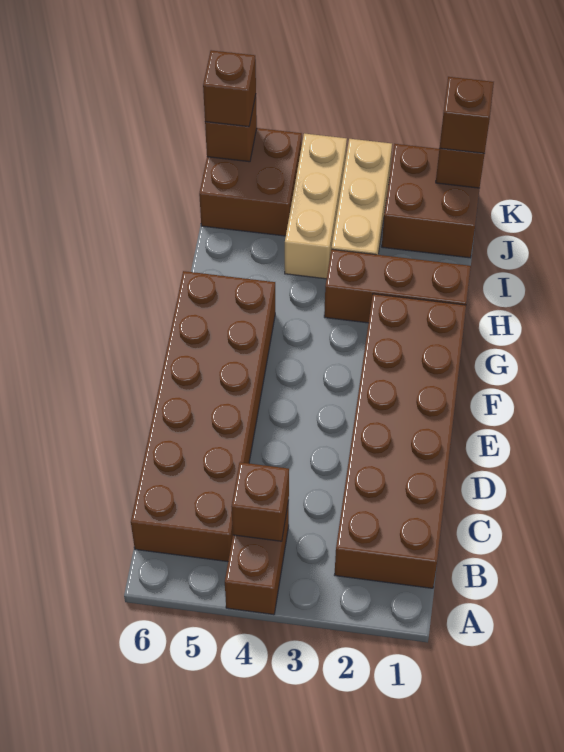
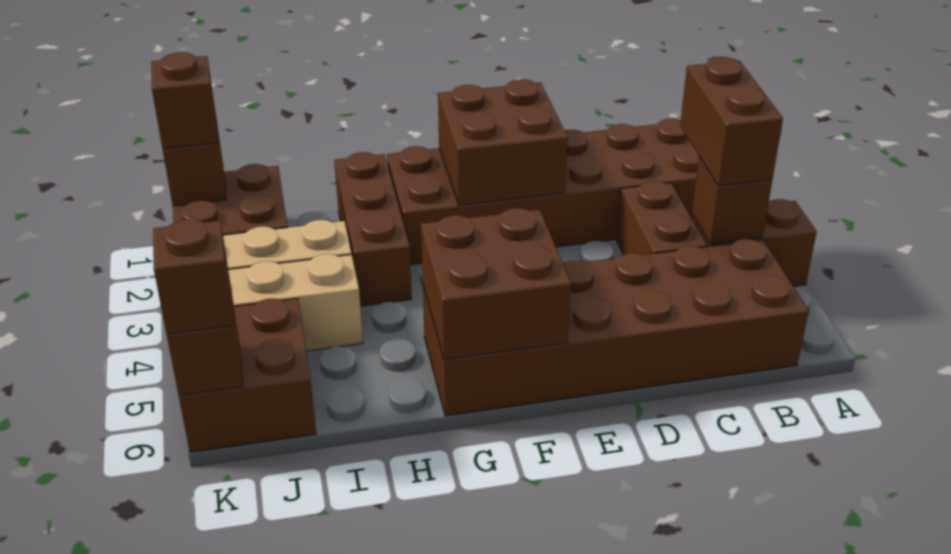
none -> brown brick B3:B4 level 3
none -> brown brick C3:C4 level 1
none -> brown brick E1:F2 level 2
none -> brown brick F5:G6 level 2

